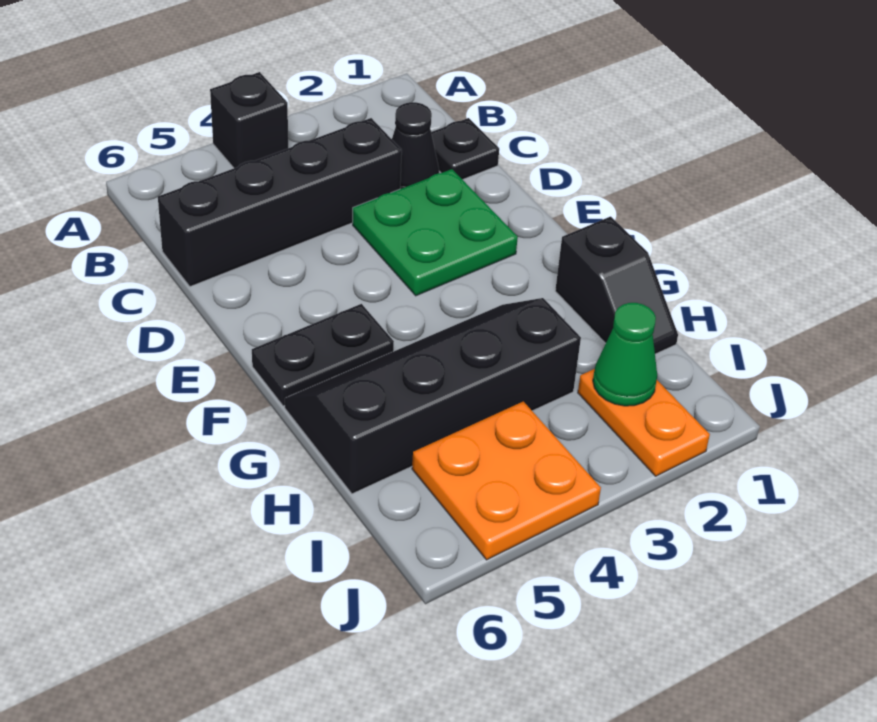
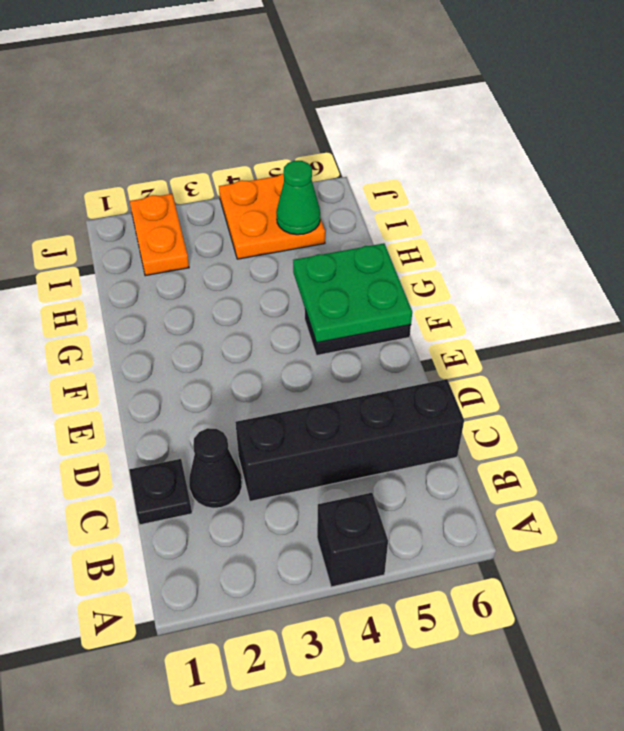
green plate D2:E3 level 1 -> green plate F5:G6 level 2
black slope G1:H1 level 1 top G -> none
black slope G3:H6 level 1 top H -> none
green cone I2 level 2 -> green cone I5 level 2

